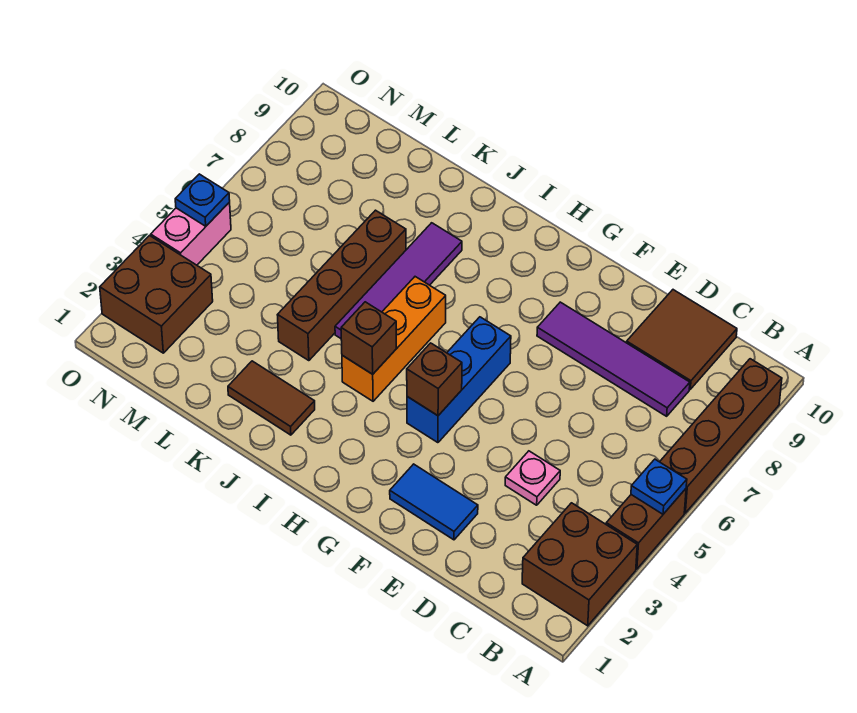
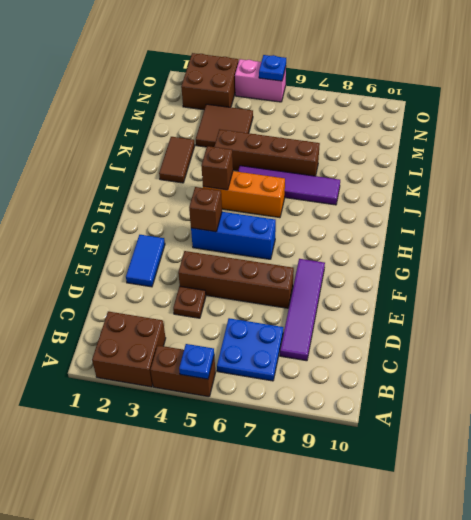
brown brick A6:A9 level 1 -> brown brick E4:E7 level 1
none -> blue plate B6:C7 level 1
brown tile C9:D10 level 1 -> brown tile L3:M4 level 1
pink plate D4 level 1 -> brown plate D4 level 1

